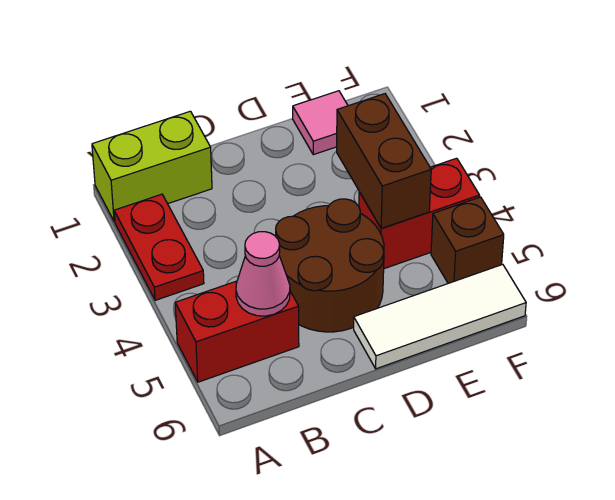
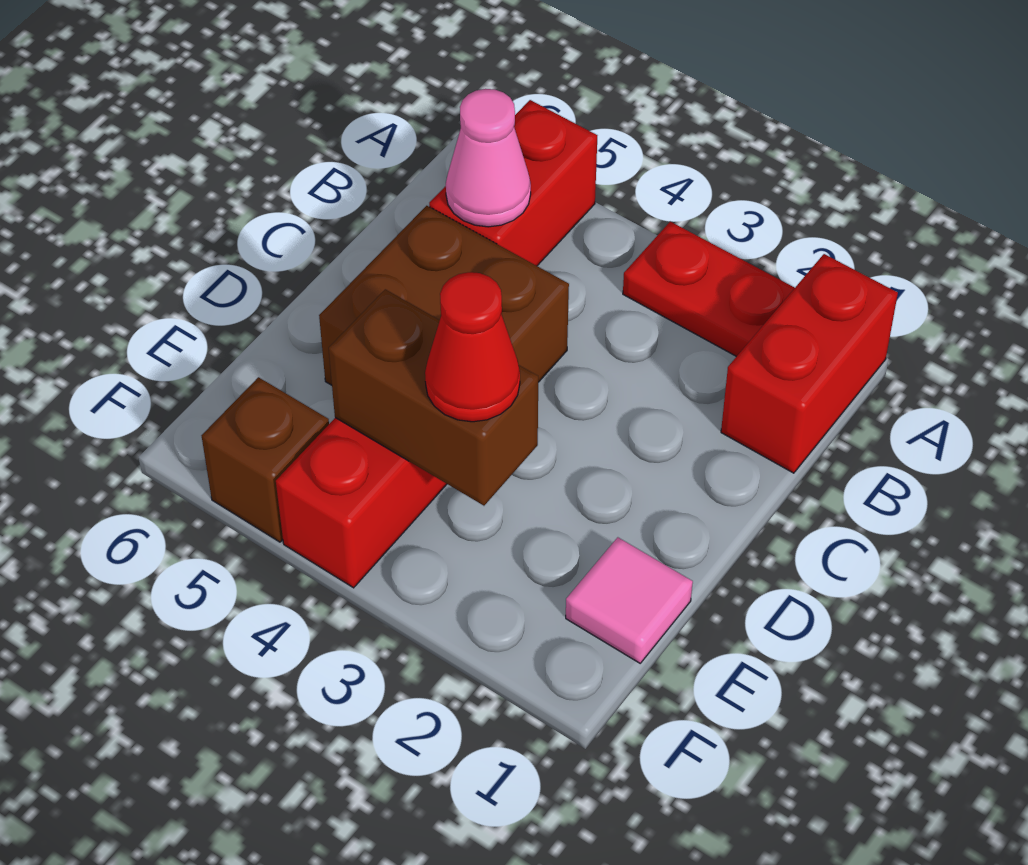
lime brick A1:B1 level 1 -> red brick A1:B1 level 1
brown round brick C4:D5 level 1 -> brown brick C4:D5 level 1
white tile D6:F6 level 1 -> none
none -> red cone E3 level 3

